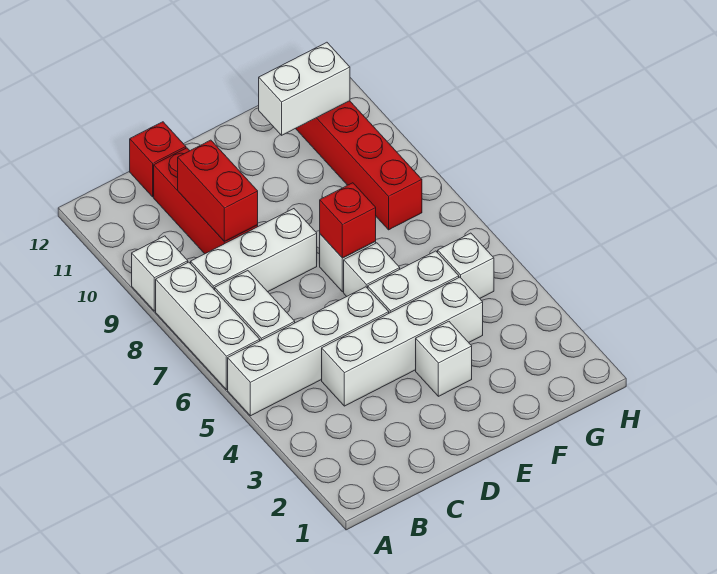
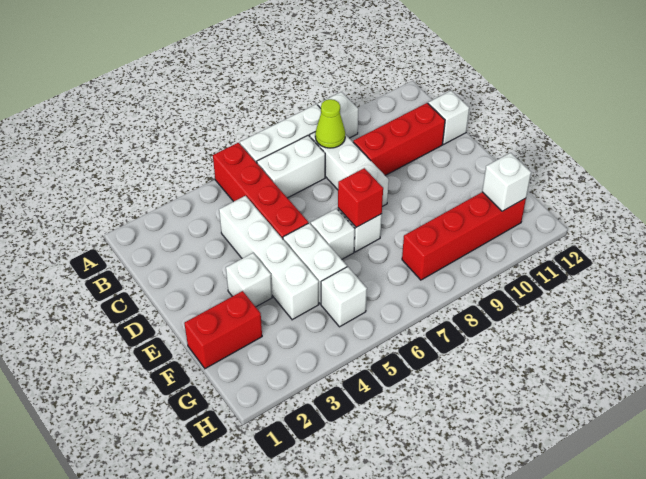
white brick A5:D5 level 1 -> red brick A5:D5 level 1
none -> lime cone B8 level 2
red brick C9:C10 level 2 -> red brick F1:F2 level 1
red brick C12 level 1 -> white brick C12 level 1
white brick F11:G11 level 2 -> white brick G11 level 2

